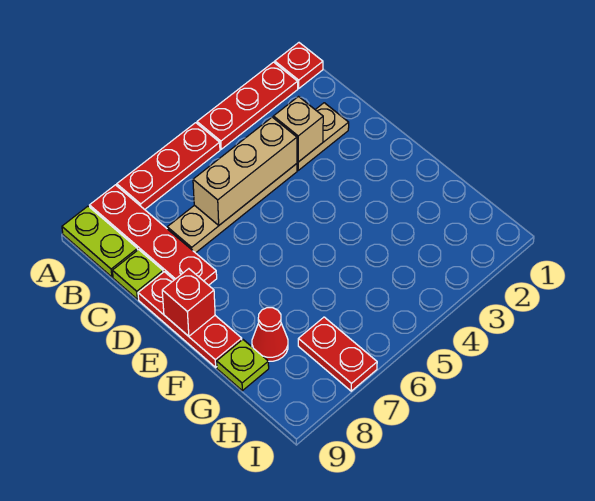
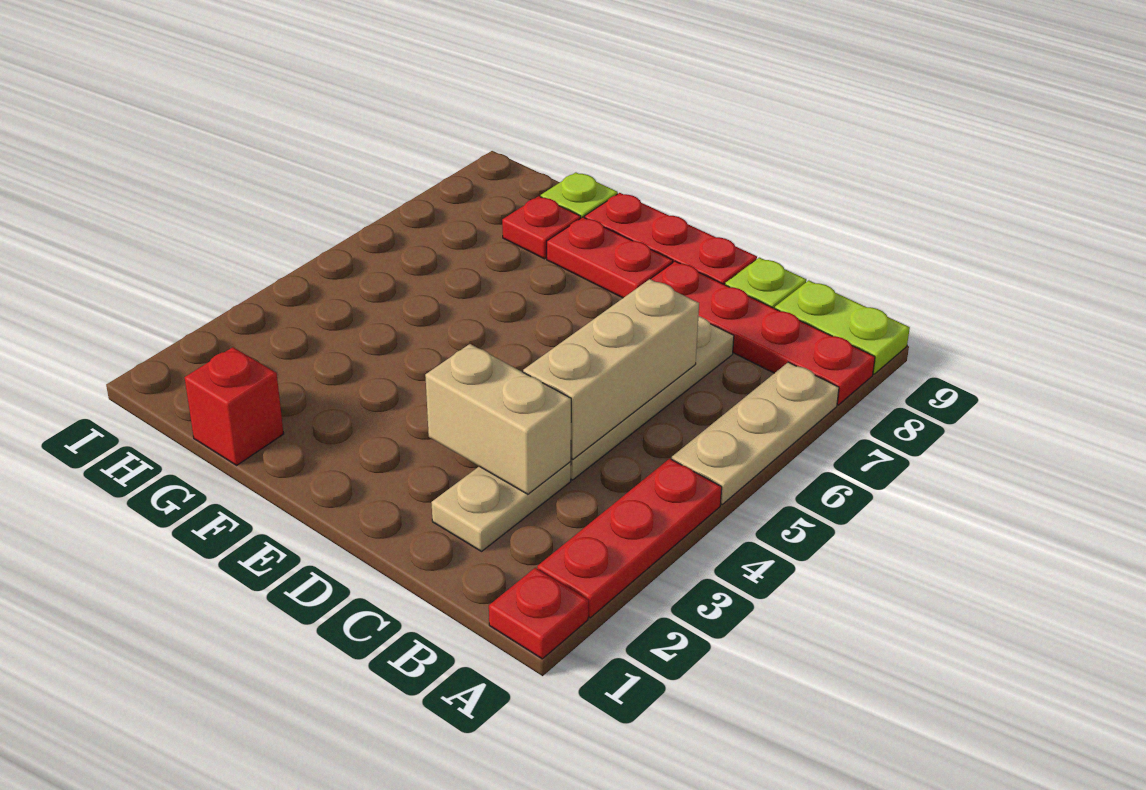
red plate A5:A7 level 1 -> tan plate A5:A7 level 1
tan brick C3 level 2 -> tan brick C3:D3 level 2
red brick E9 level 2 -> red brick G1 level 1
red cone G8 level 1 -> red plate G8 level 1
red plate H7:I7 level 1 -> red plate E8:F8 level 1

